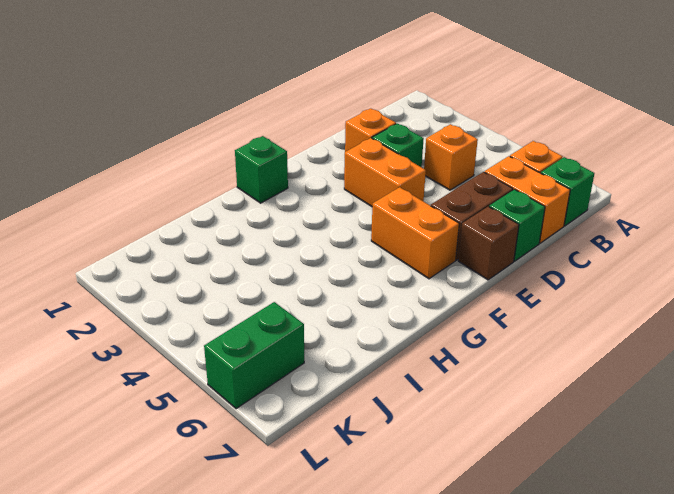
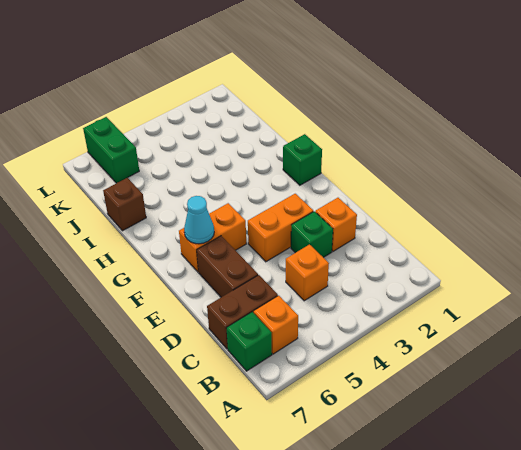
orange brick C6:C7 level 1 -> brown brick C6:C7 level 1
green brick D7 level 1 -> none
brown brick E7 level 1 -> brown brick I7 level 1
none -> cyan cone F6 level 2

